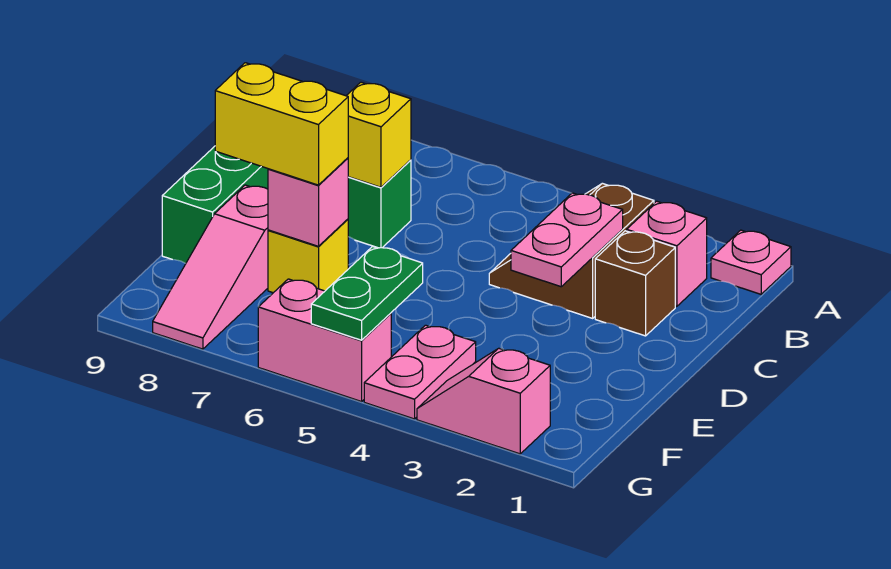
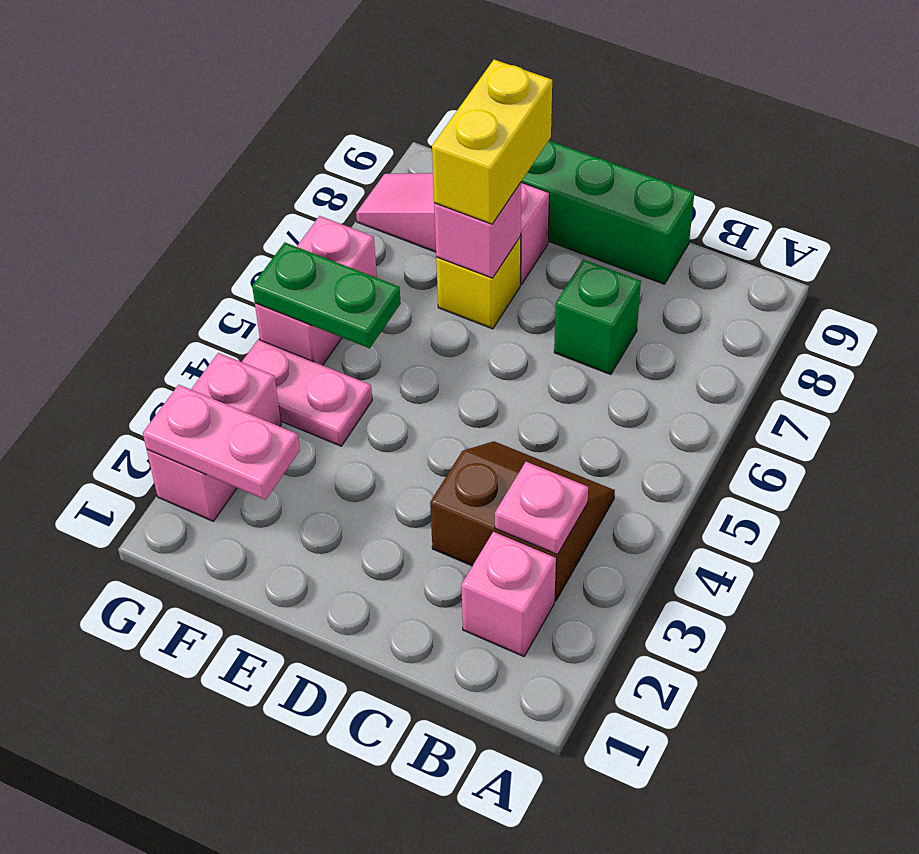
pink plate A1 level 1 -> pink plate B3 level 2
brown brick C2 level 1 -> none
pink plate C3:D3 level 2 -> pink plate F2:G2 level 2
yellow brick C7 level 2 -> none
pink slope G2:G3 level 1 top 2 -> pink brick G2:G3 level 1

